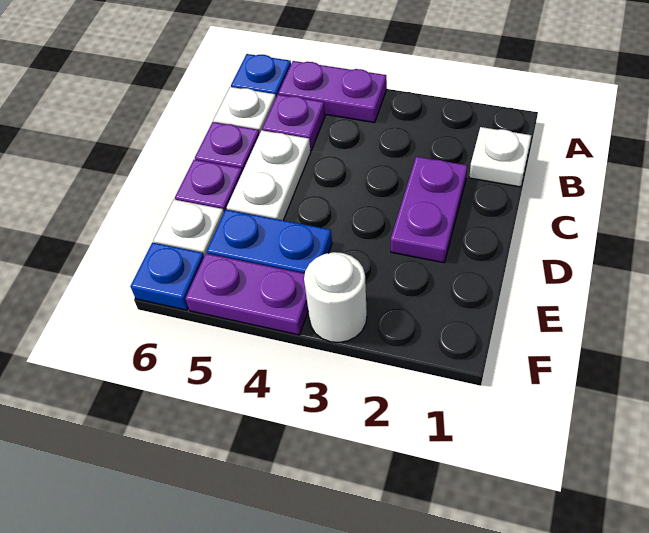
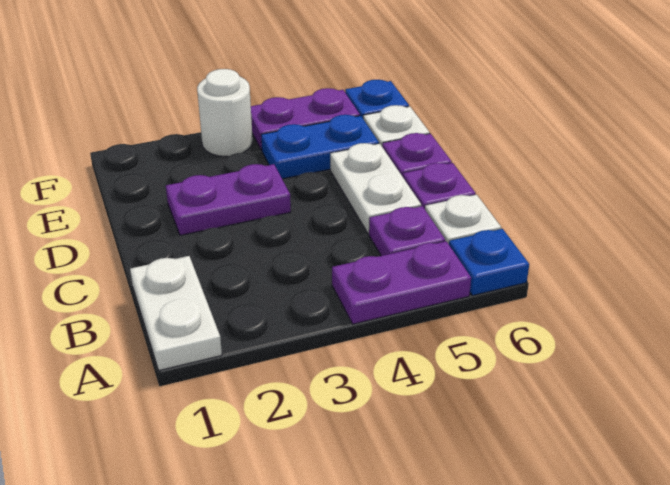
white plate B1 level 1 -> white plate A1:B1 level 1
purple plate C2:D2 level 1 -> purple plate D2:D3 level 1

